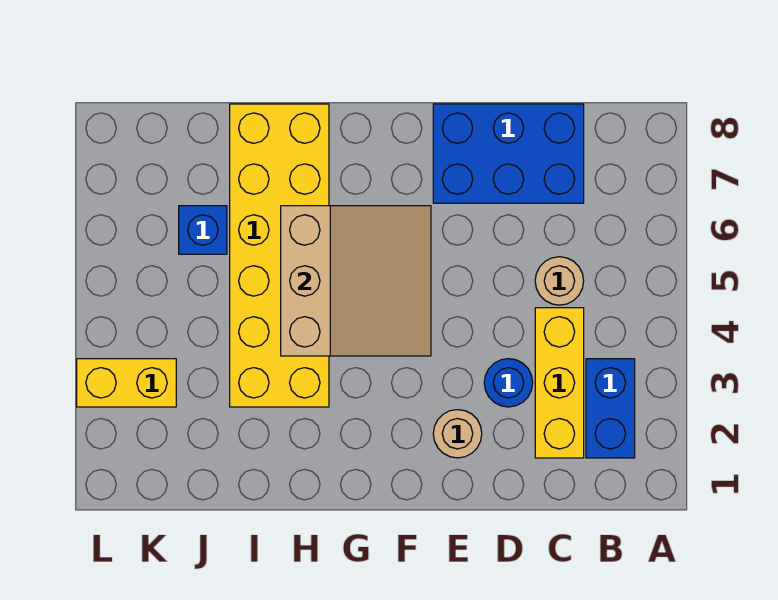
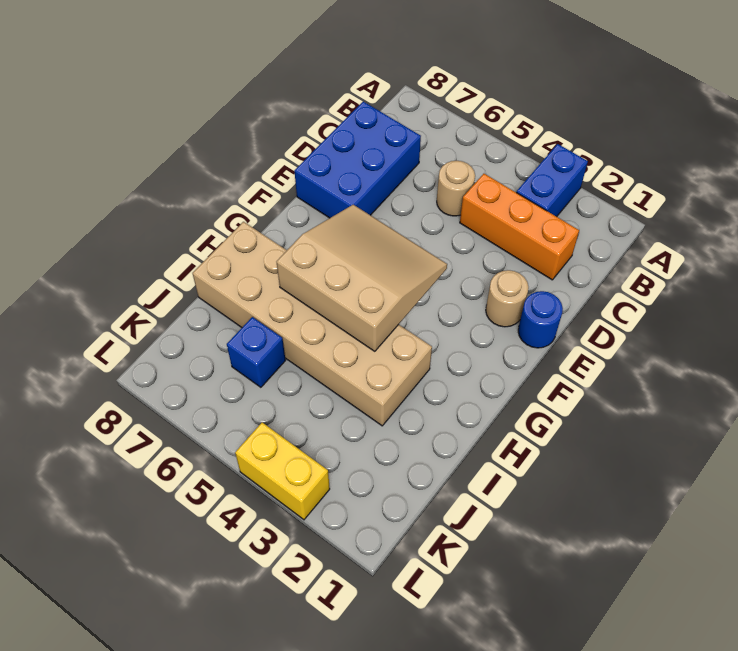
blue brick B2:B3 level 1 -> blue brick A3:B3 level 1
yellow brick C2:C4 level 1 -> orange brick C2:C4 level 1
blue round brick D3 level 1 -> blue round brick E1 level 1
yellow brick H3:I8 level 1 -> tan brick H3:I8 level 1
yellow brick K3:L3 level 1 -> yellow brick L3:L4 level 1

